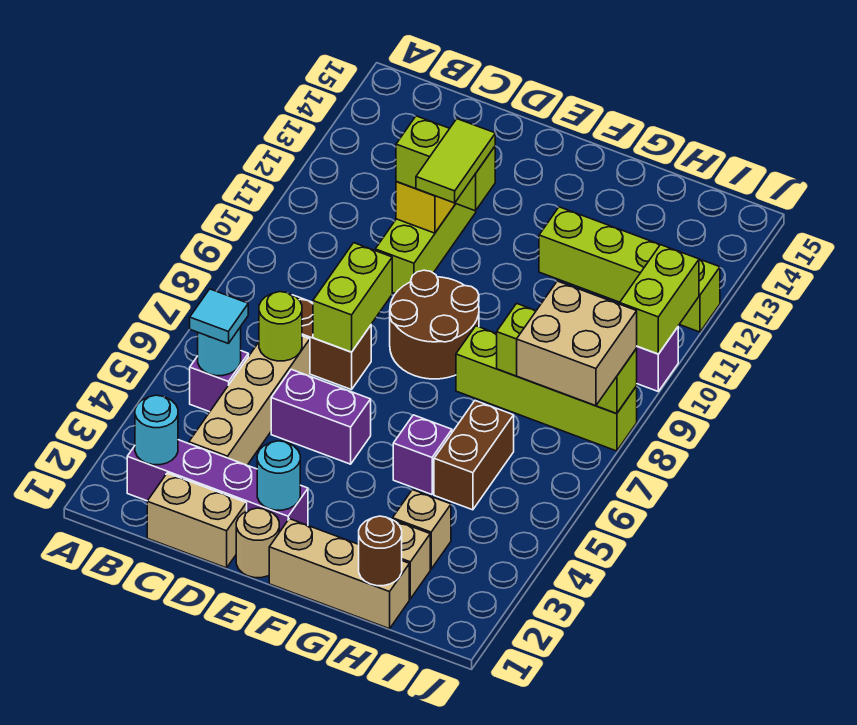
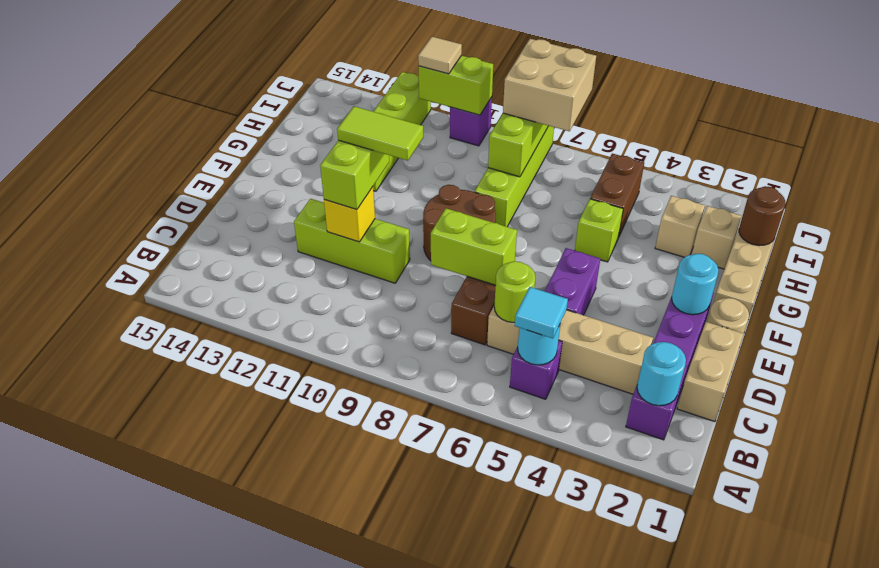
purple brick G5 level 1 -> lime brick G5 level 1
brown brick H5:H6 level 1 -> brown brick H5:I5 level 1
none -> tan tile J11 level 3

